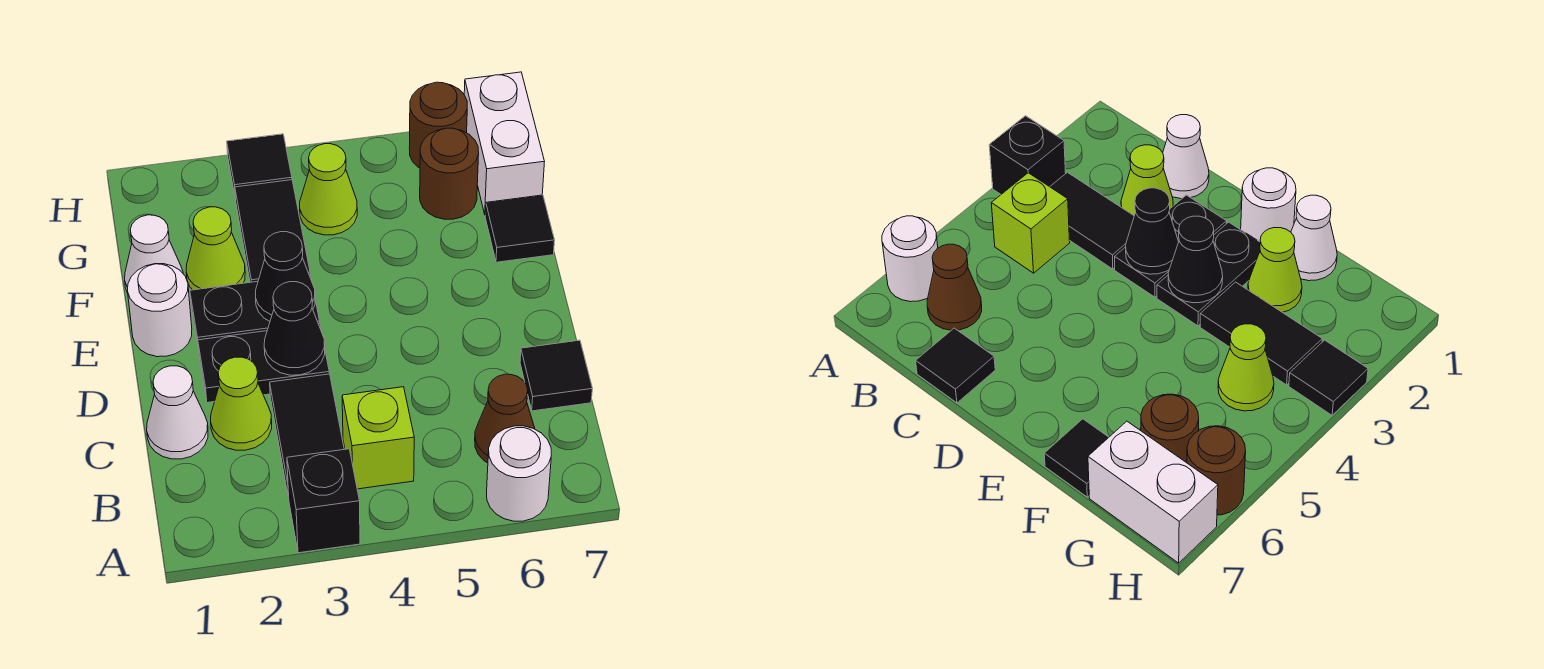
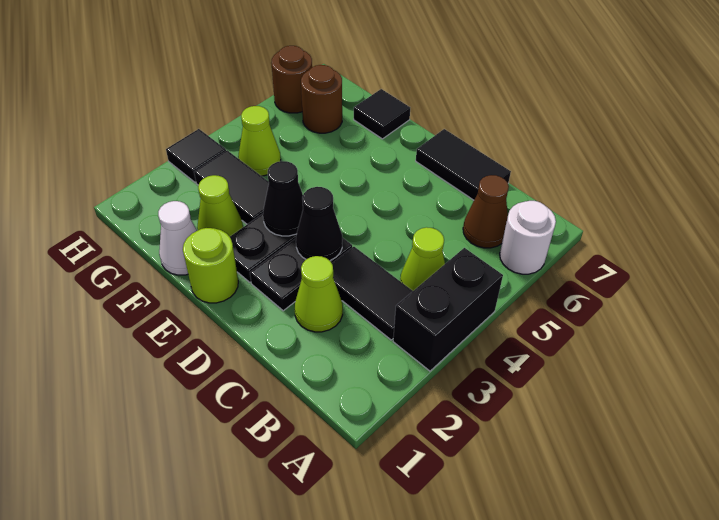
black brick A3 level 1 -> black brick A3:A4 level 1
lime brick B4 level 1 -> lime cone B4 level 1
white cone C1 level 1 -> none
black tile C7 level 1 -> black tile C7:D7 level 1
white round brick E1 level 1 -> lime round brick E1 level 1
white brick G7:H7 level 1 -> none

